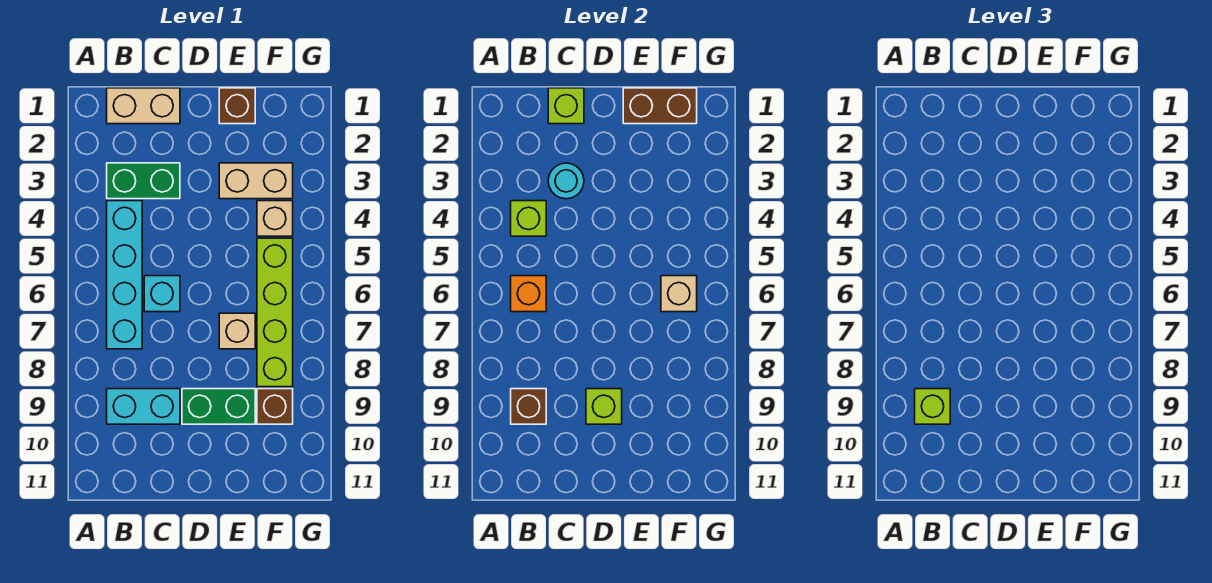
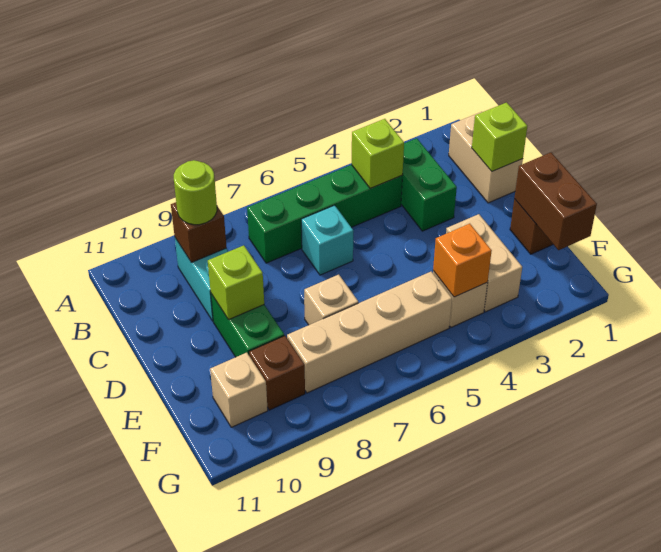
cyan brick B4:B7 level 1 -> green brick B4:B7 level 1
orange brick B6 level 2 -> orange brick F4 level 2
lime brick B9 level 3 -> lime round brick B9 level 3
cyan round brick C3 level 2 -> none
lime brick F5:F8 level 1 -> tan brick F5:F8 level 1
tan brick F6 level 2 -> tan brick F10 level 1

